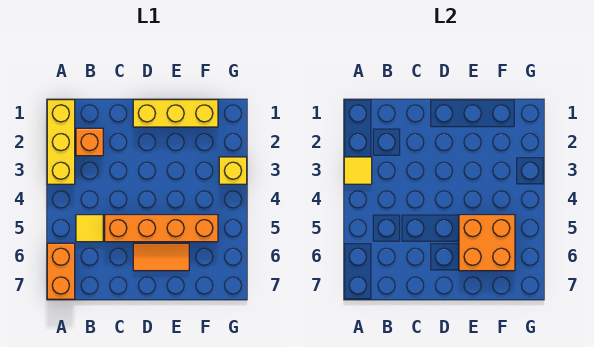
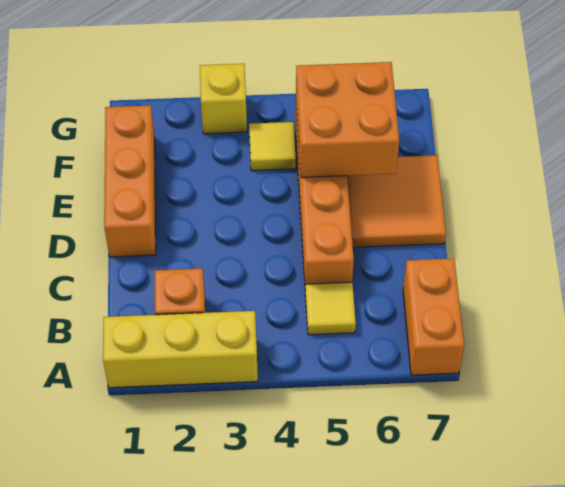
yellow tile A3 level 2 -> yellow tile F4 level 1
orange brick A6:A7 level 1 -> orange brick A7:B7 level 1
yellow brick D1:F1 level 1 -> orange brick D1:F1 level 1
orange tile D6:E6 level 1 -> orange tile D6:E7 level 1

